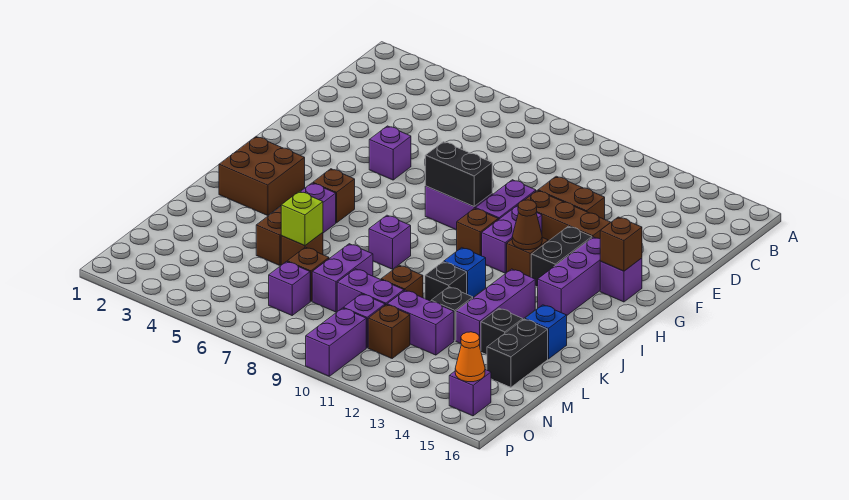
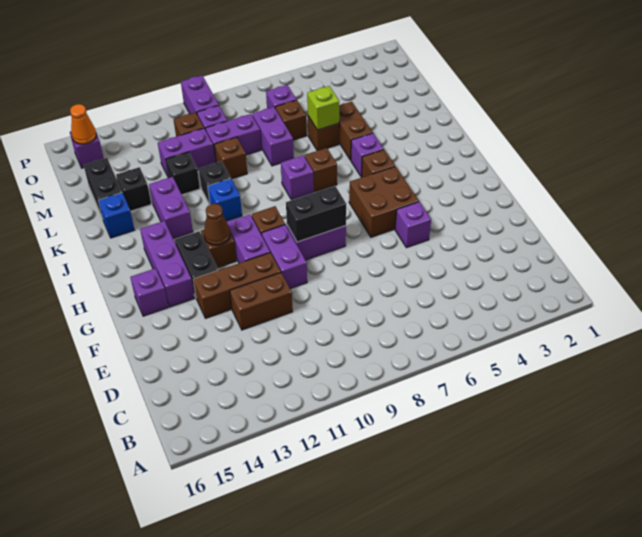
brown brick G15 level 2 -> brown brick J7 level 1
brown brick I2:J3 level 1 -> brown brick G5:H6 level 1
purple brick J13:L13 level 1 -> purple brick J13:K13 level 1

